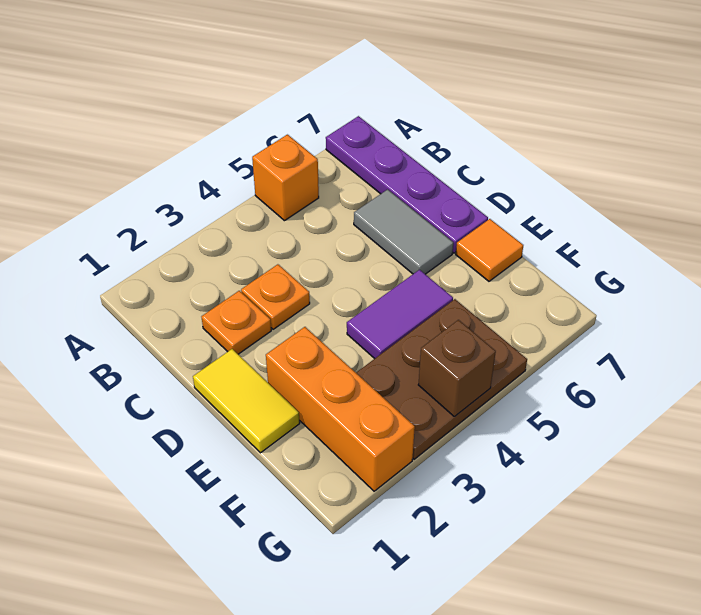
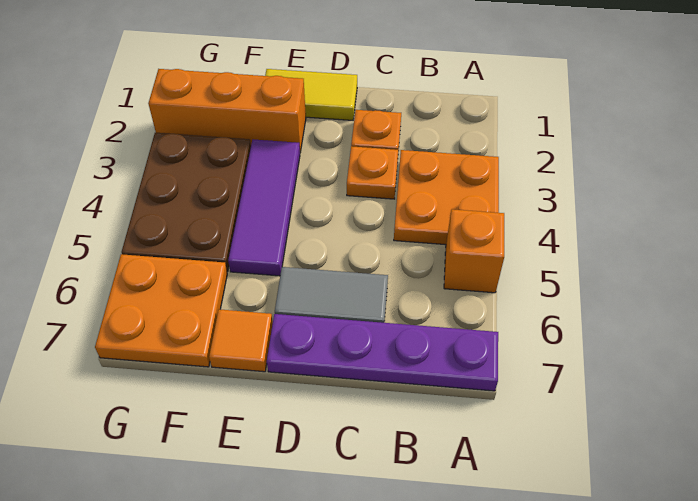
none -> orange plate A3:B4 level 1
purple tile E4:E5 level 1 -> purple tile E3:E5 level 1
none -> orange plate F6:G7 level 1
brown brick G4 level 2 -> none

